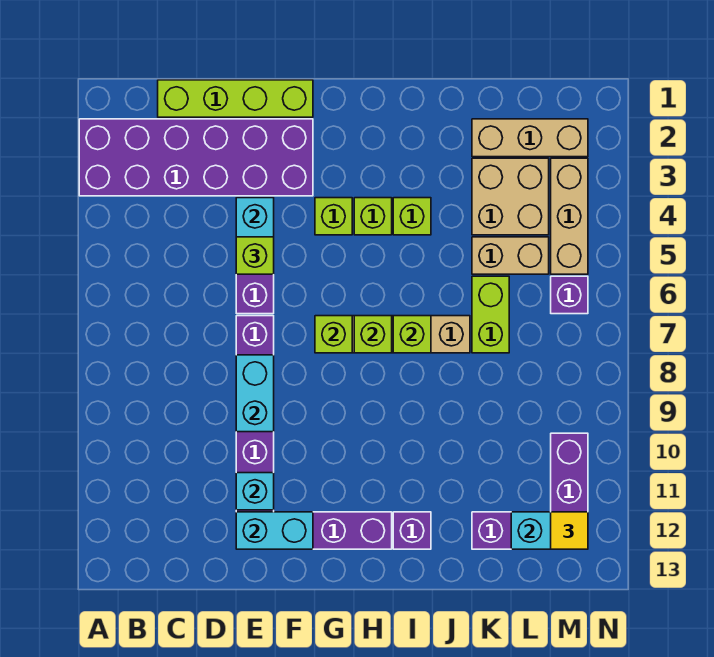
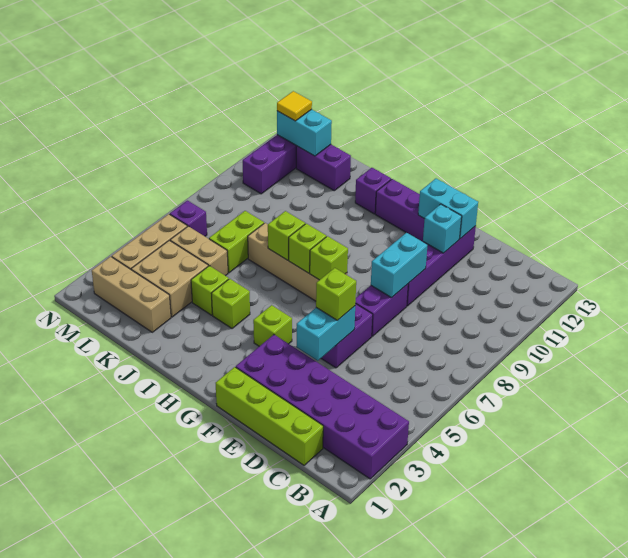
lime brick H4 level 1 -> lime brick J4 level 1

